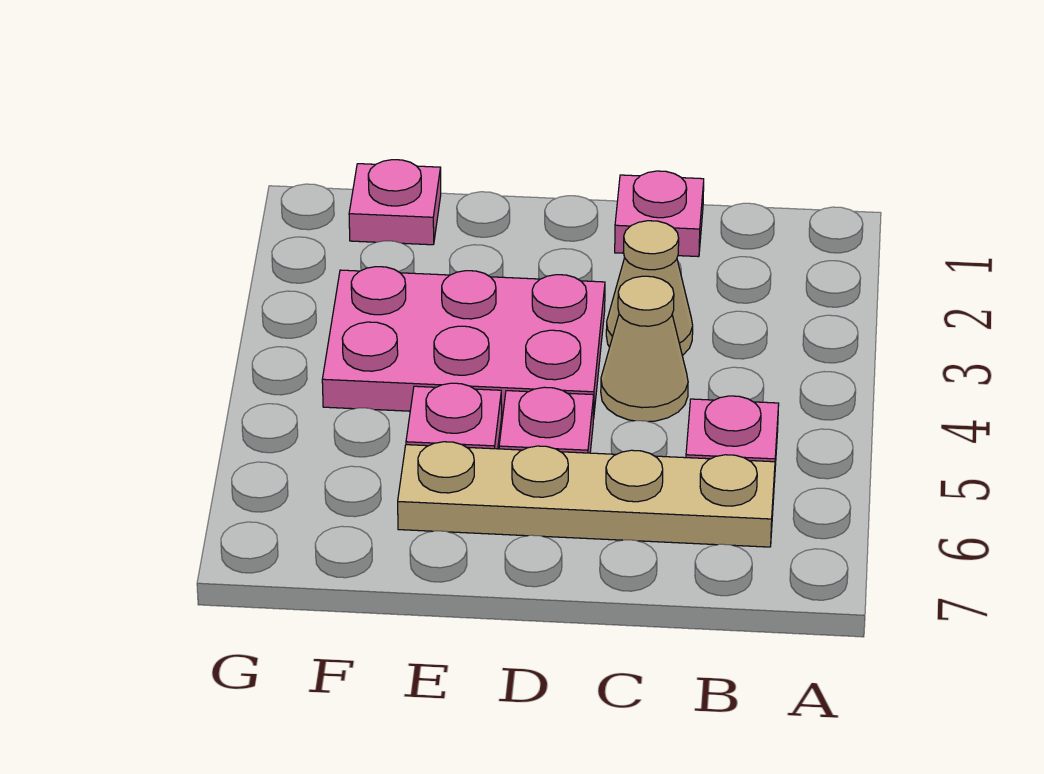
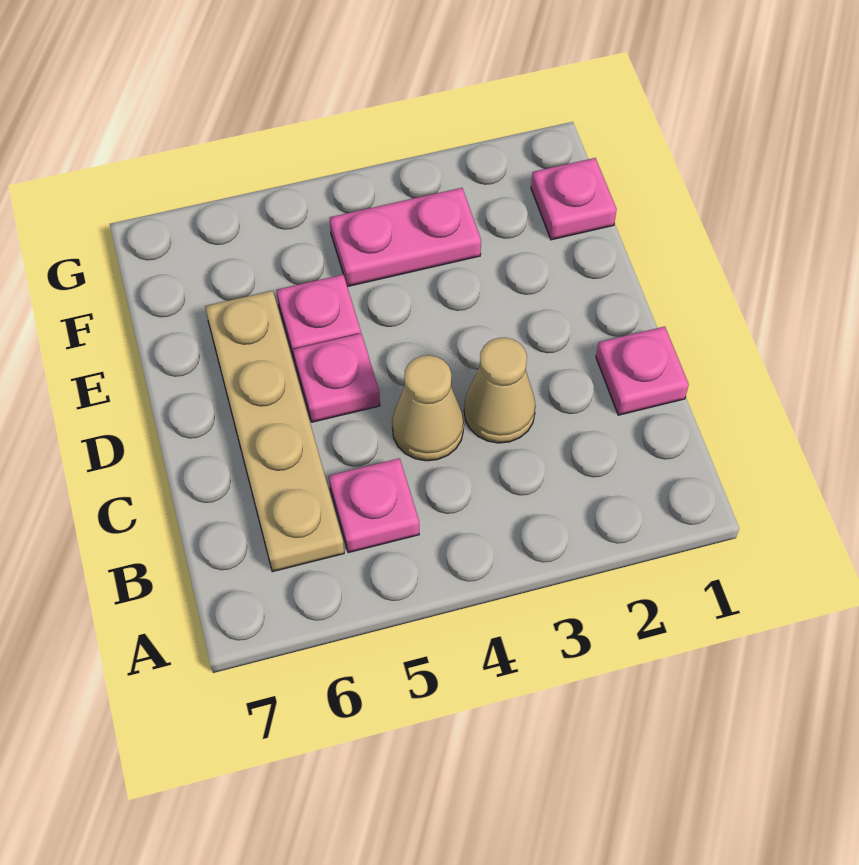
pink plate D3:F4 level 1 -> pink plate F3:F4 level 1

